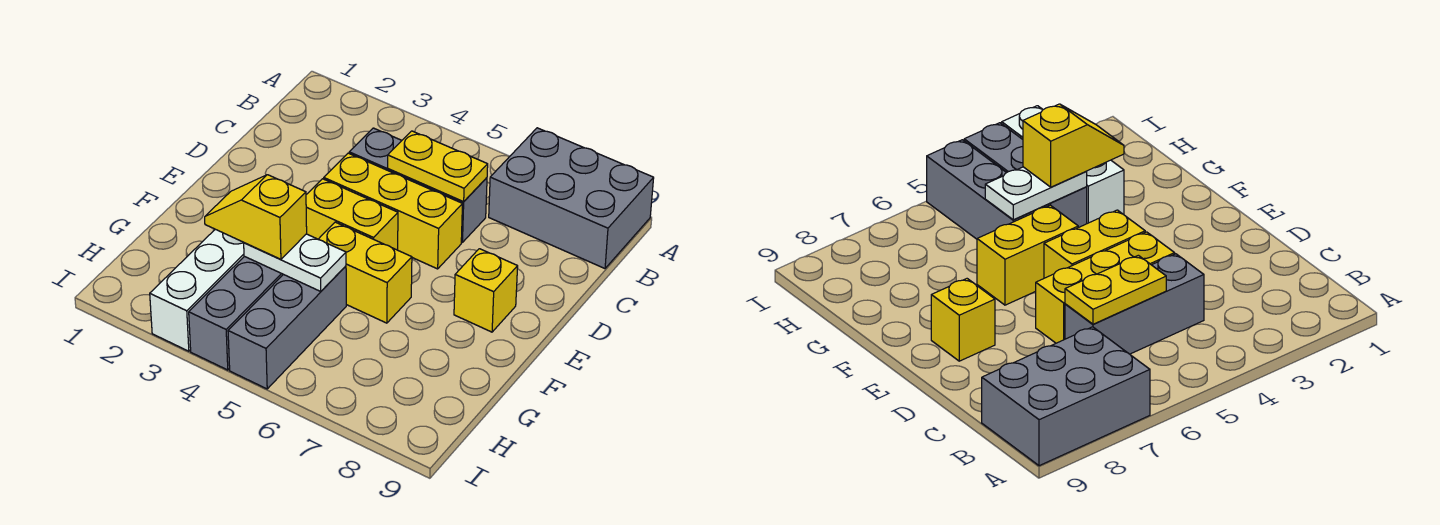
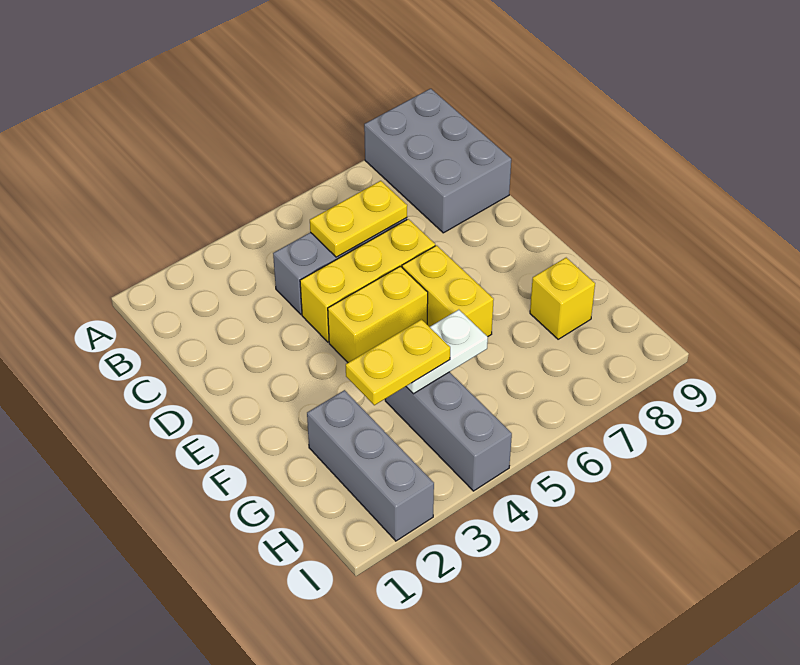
grey brick A7:B9 level 1 -> grey brick A8:C9 level 1
yellow brick E8 level 1 -> yellow brick G8 level 1
yellow brick F5:F6 level 1 -> yellow brick E6:F6 level 1
white brick G3:I3 level 1 -> none
yellow slope G3:G4 level 3 top 4 -> yellow plate G3:G4 level 3
grey brick G5:I5 level 1 -> grey brick G2:I2 level 1

